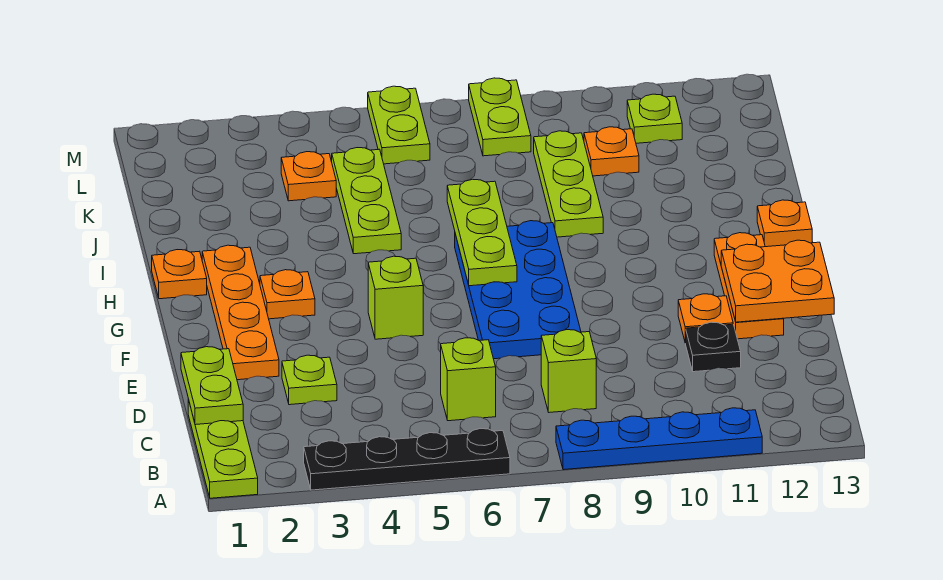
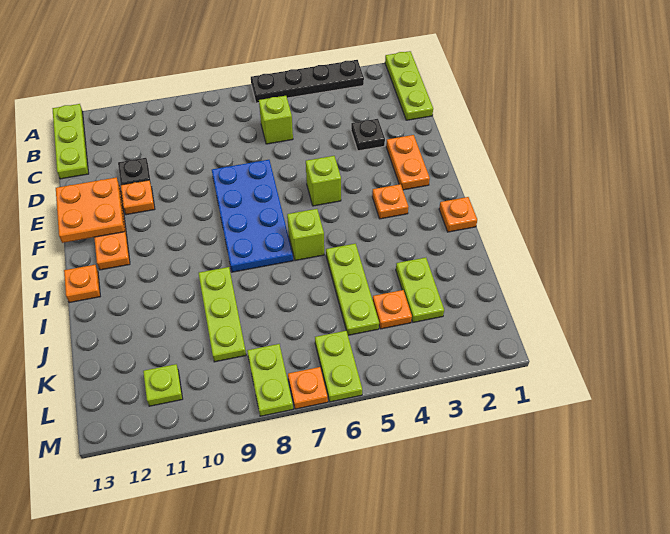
blue plate A8:A11 level 1 -> none
lime plate C1:D1 level 2 -> lime plate J3:K3 level 1
lime brick C8 level 1 -> lime brick H6 level 1
lime plate D3 level 1 -> black plate D3 level 1
orange plate E2:H2 level 1 -> orange plate E2:F2 level 1
lime plate G7:I7 level 2 -> lime plate A13:C13 level 1
orange plate K10 level 1 -> orange plate M7 level 1

